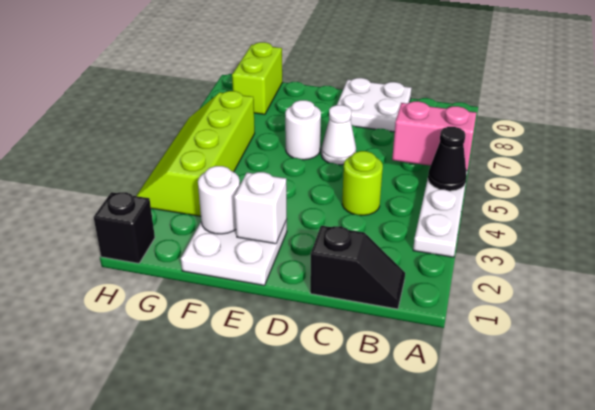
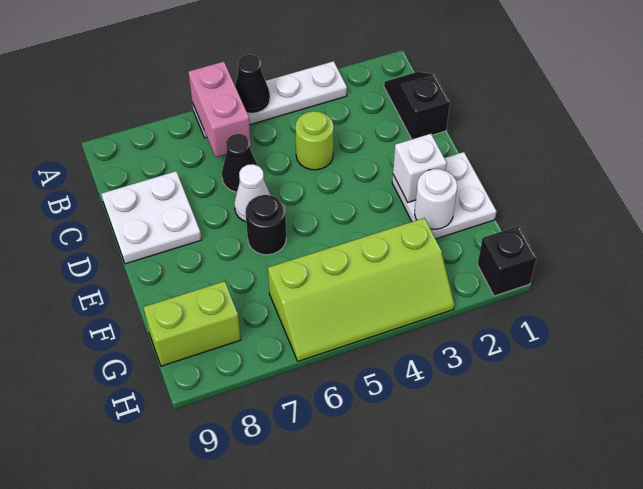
none -> black cone C6 level 1
white round brick E6 level 1 -> black round brick E6 level 1

